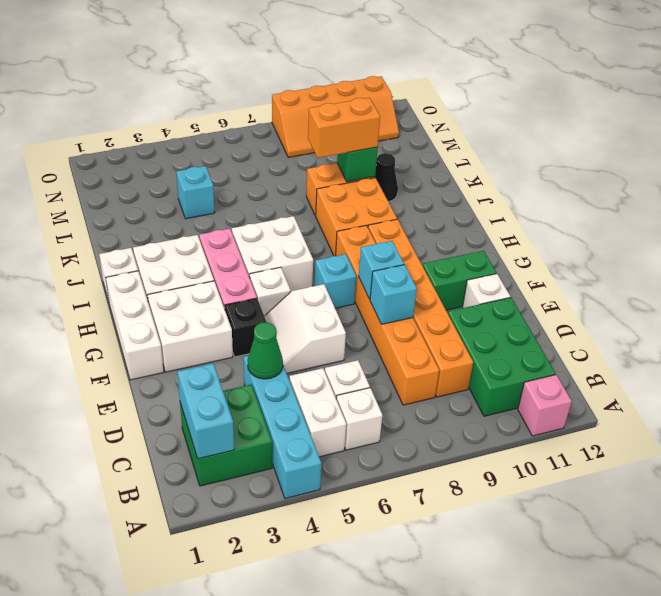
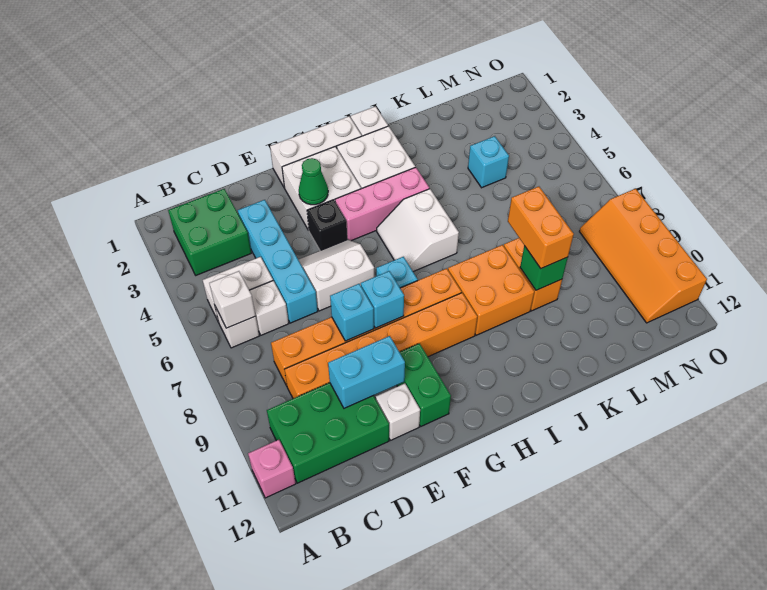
cyan brick A4:D4 level 1 -> cyan brick D3:D6 level 1
cyan brick B2:C2 level 2 -> cyan brick D10:E10 level 2
green cone D4 level 2 -> green cone F3 level 2
white brick G5 level 1 -> white brick B6 level 2
white brick H5:I6 level 1 -> white slope H5:I6 level 1 top I
black cone K10 level 1 -> none

